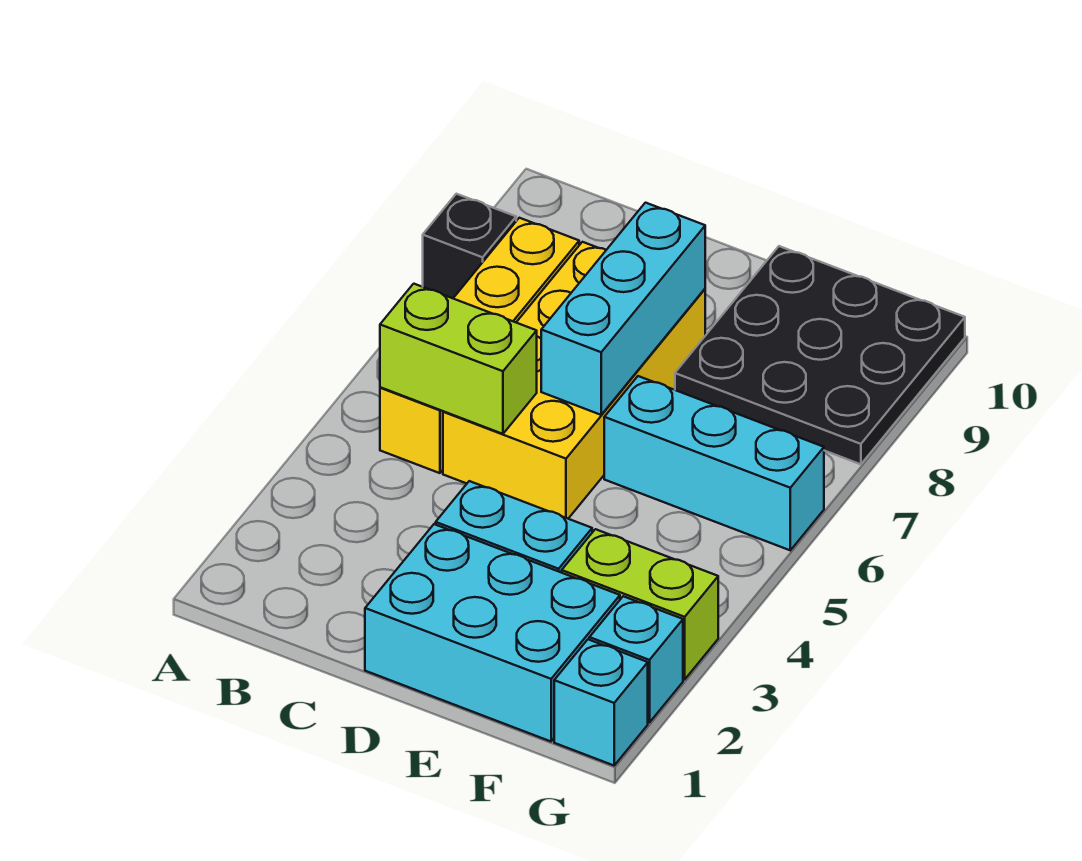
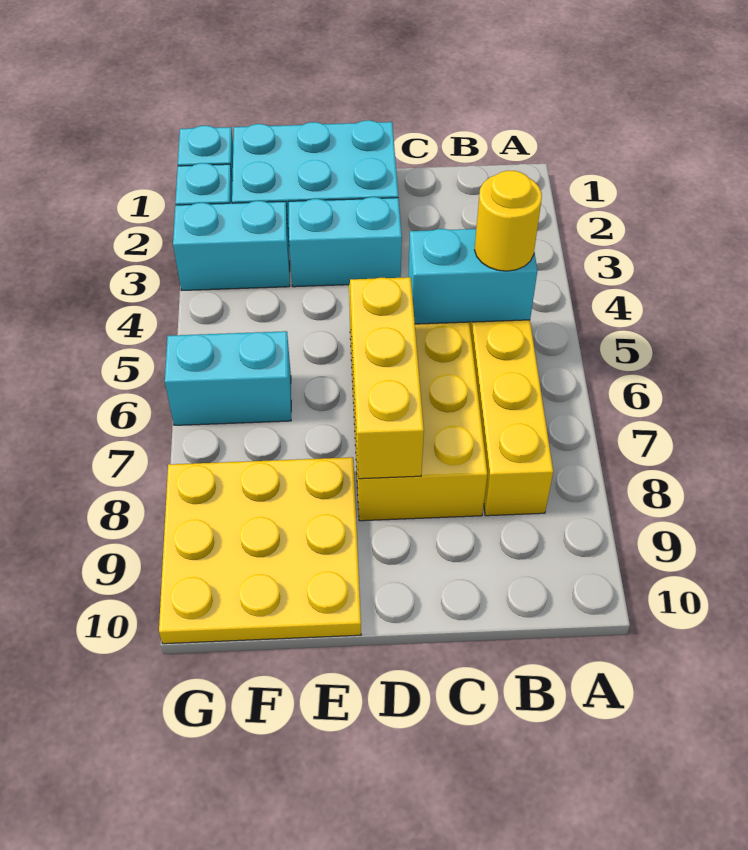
black brick A8 level 1 -> none
lime brick B5:C5 level 2 -> cyan brick B5:C5 level 2
none -> yellow round brick B5 level 3
cyan brick D6:D8 level 2 -> yellow brick D6:D8 level 2
cyan brick E6:G6 level 1 -> cyan brick F6:G6 level 1
black plate E8:G10 level 1 -> yellow plate E8:G10 level 1
lime brick F3:G3 level 1 -> cyan brick F3:G3 level 1

